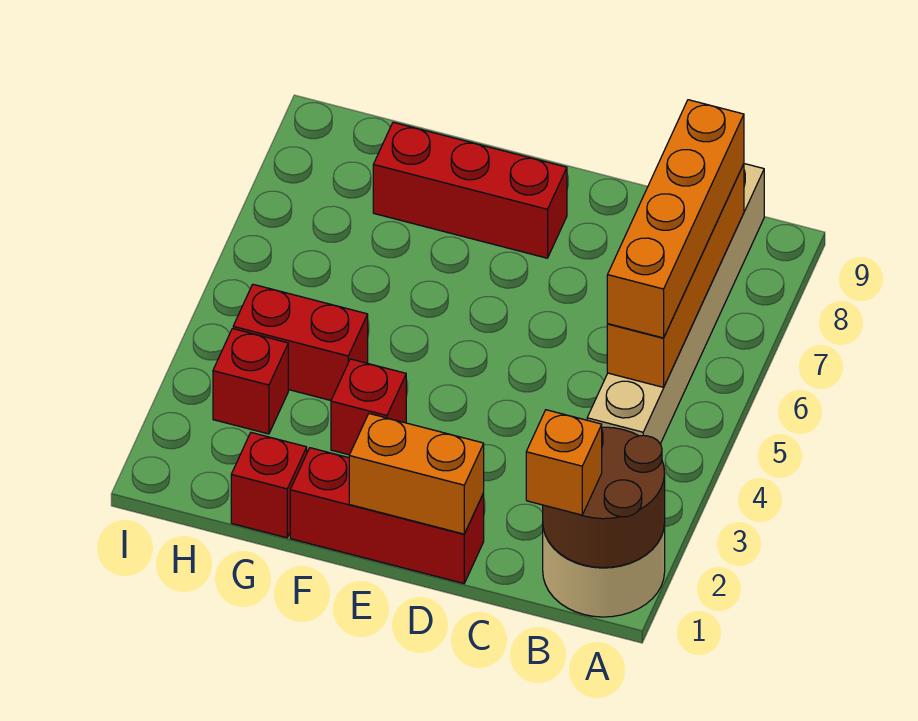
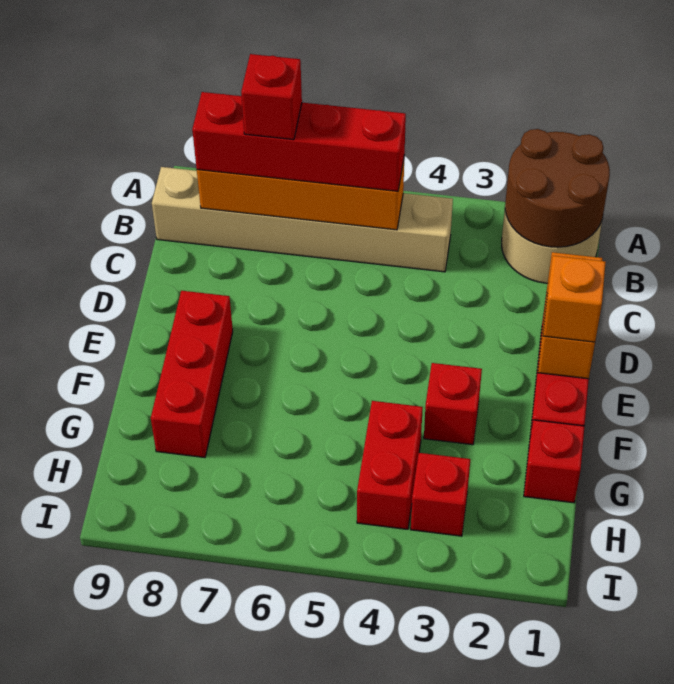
orange brick B1 level 3 -> orange brick E1 level 3
orange brick B5:B8 level 3 -> red brick B5:B8 level 3
none -> red brick B7 level 4

